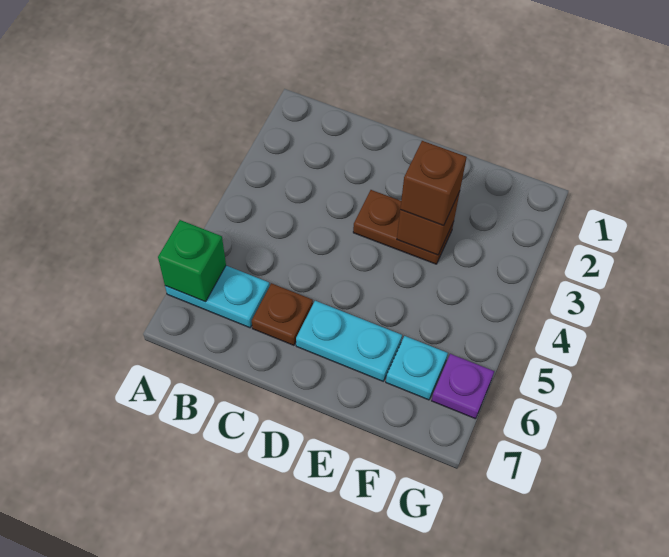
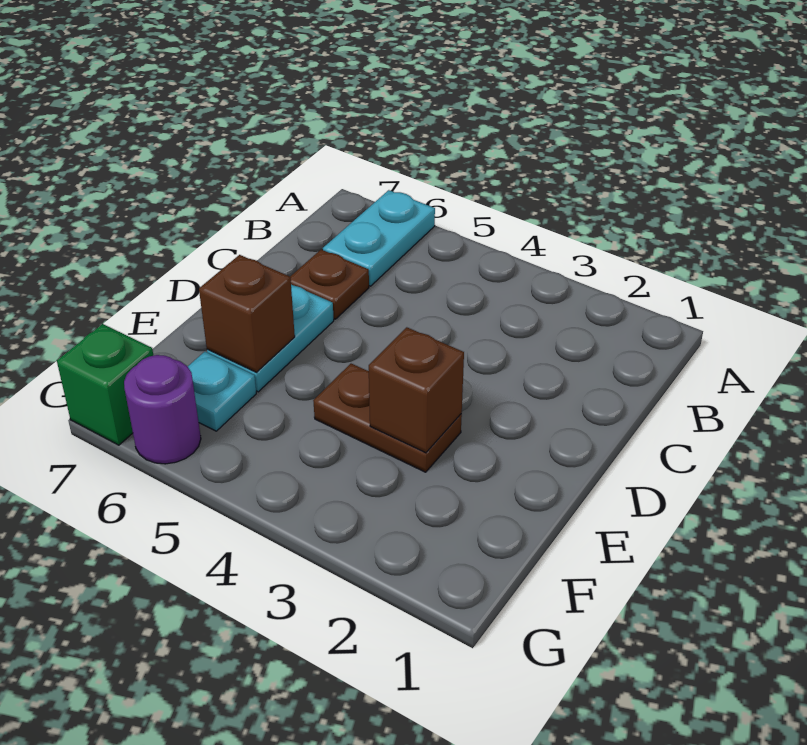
green brick A6 level 2 -> green brick G7 level 1
brown plate D3:E3 level 1 -> brown plate E3:E4 level 1
brown brick E3 level 3 -> brown brick E6 level 2
purple plate G6 level 1 -> purple round brick G6 level 1

